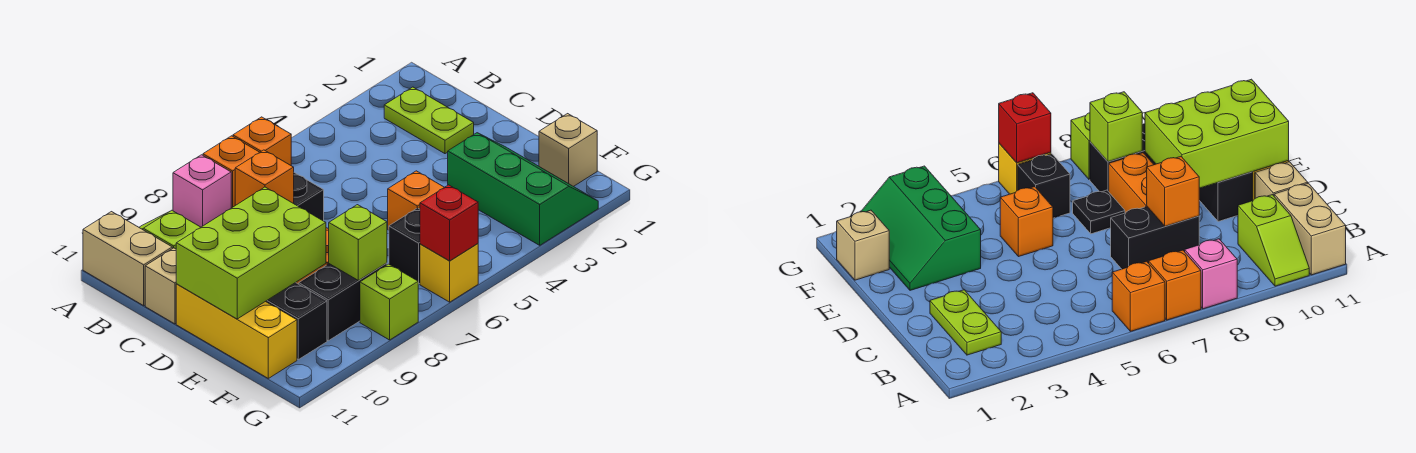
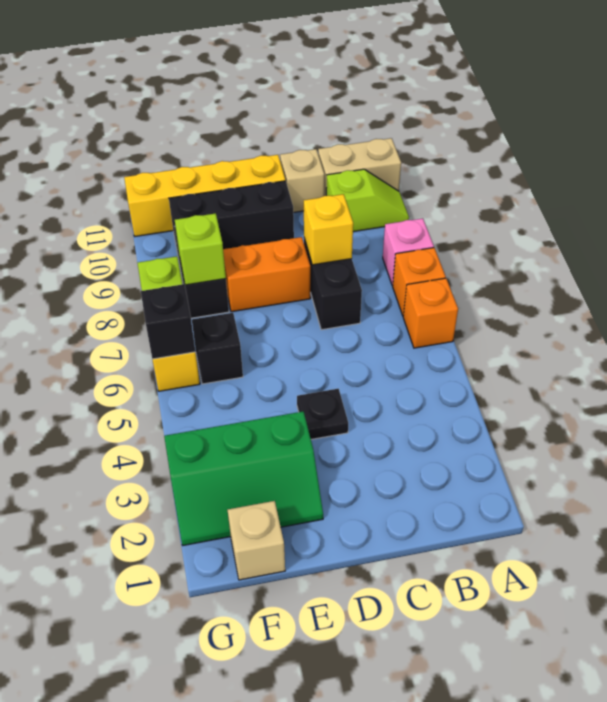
lime plate B2:C2 level 1 -> none
orange brick C8 level 2 -> yellow brick C8 level 2
lime brick D9:E11 level 2 -> none
yellow brick D11:F11 level 1 -> yellow brick D11:G11 level 1
orange brick E5 level 1 -> none
black plate E7 level 1 -> black plate D4 level 1
red brick G6 level 2 -> black brick G6 level 2

